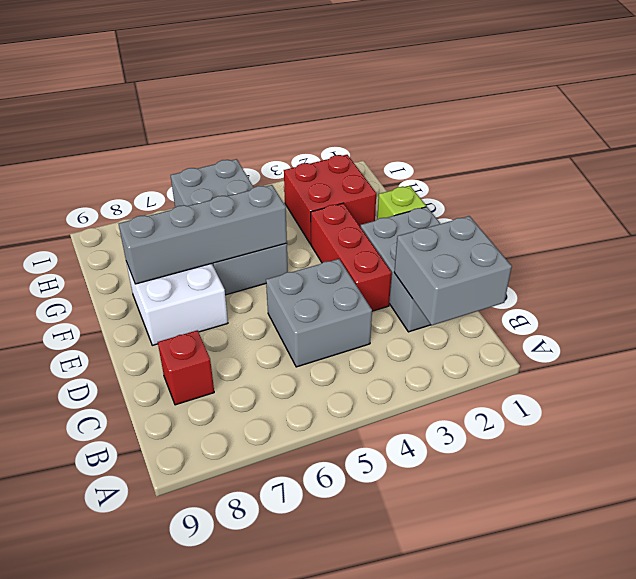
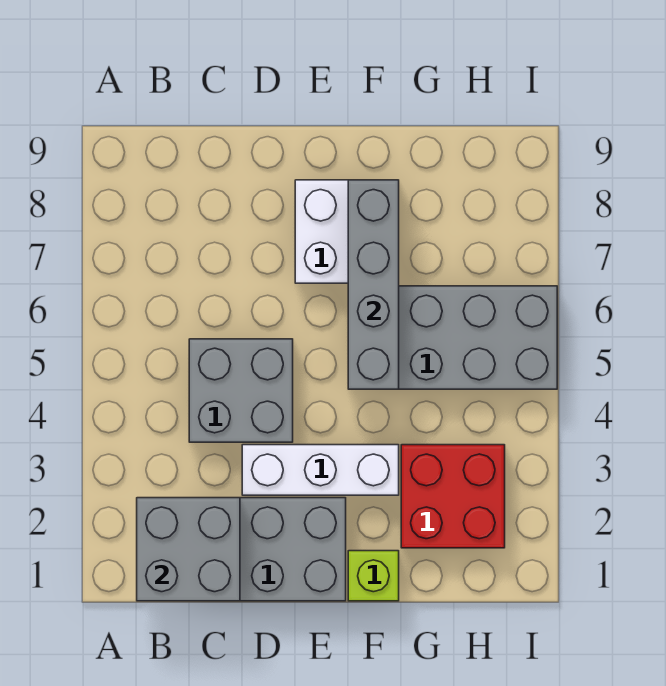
red brick C8 level 1 -> none
red brick D3:F3 level 1 -> white brick D3:F3 level 1

